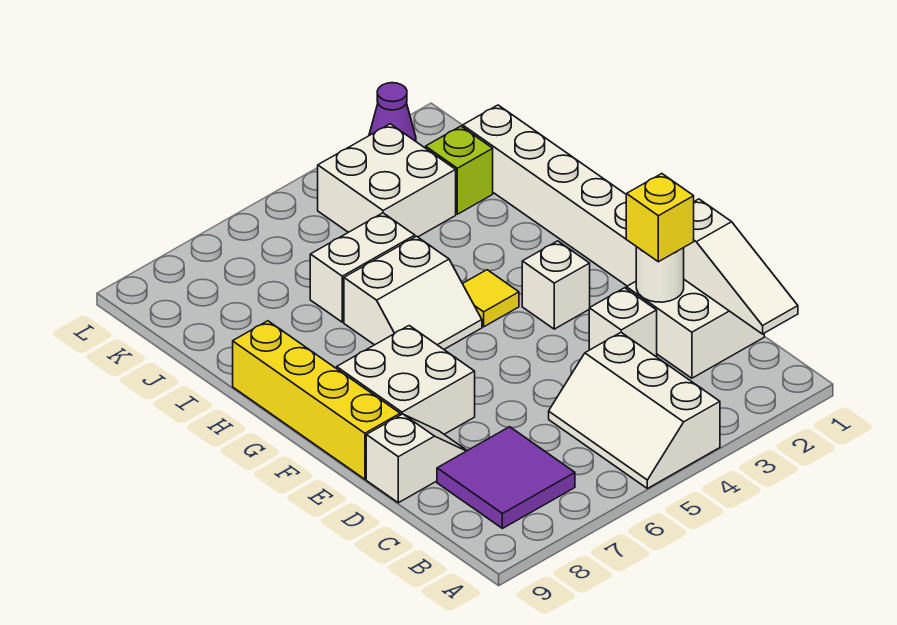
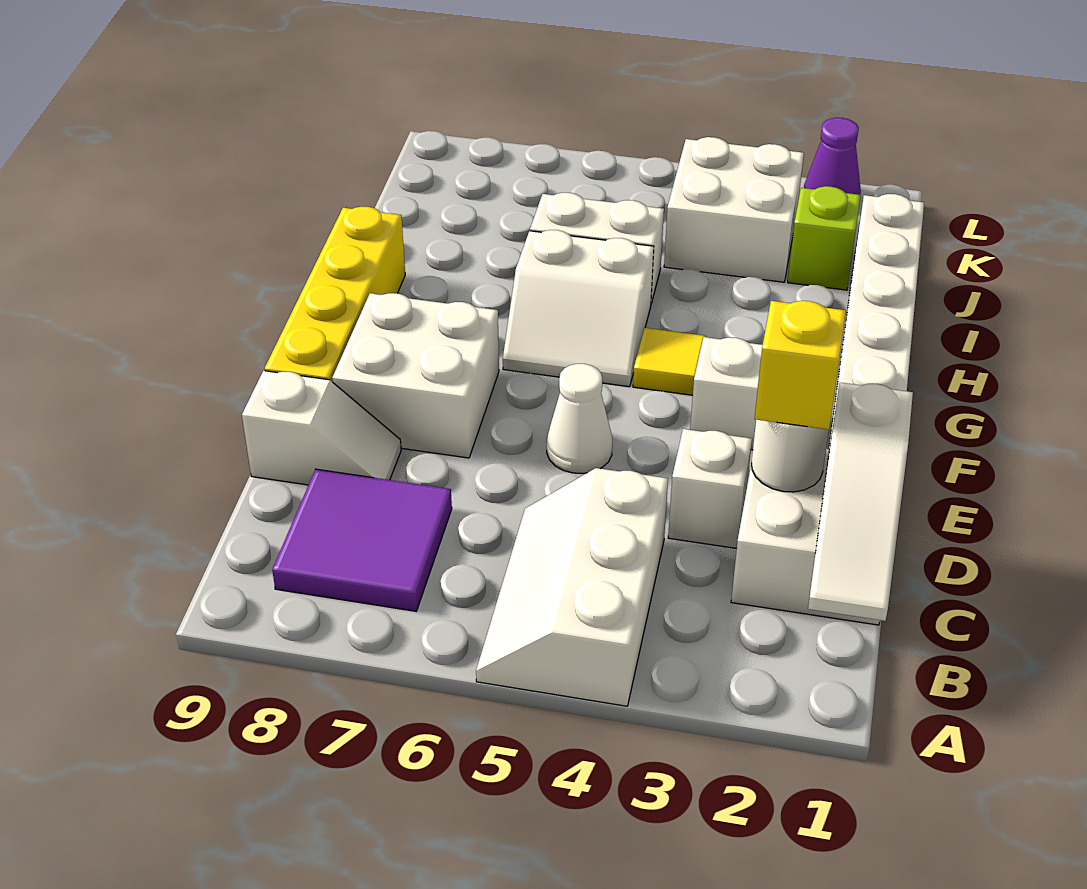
none -> white cone E5 level 1

